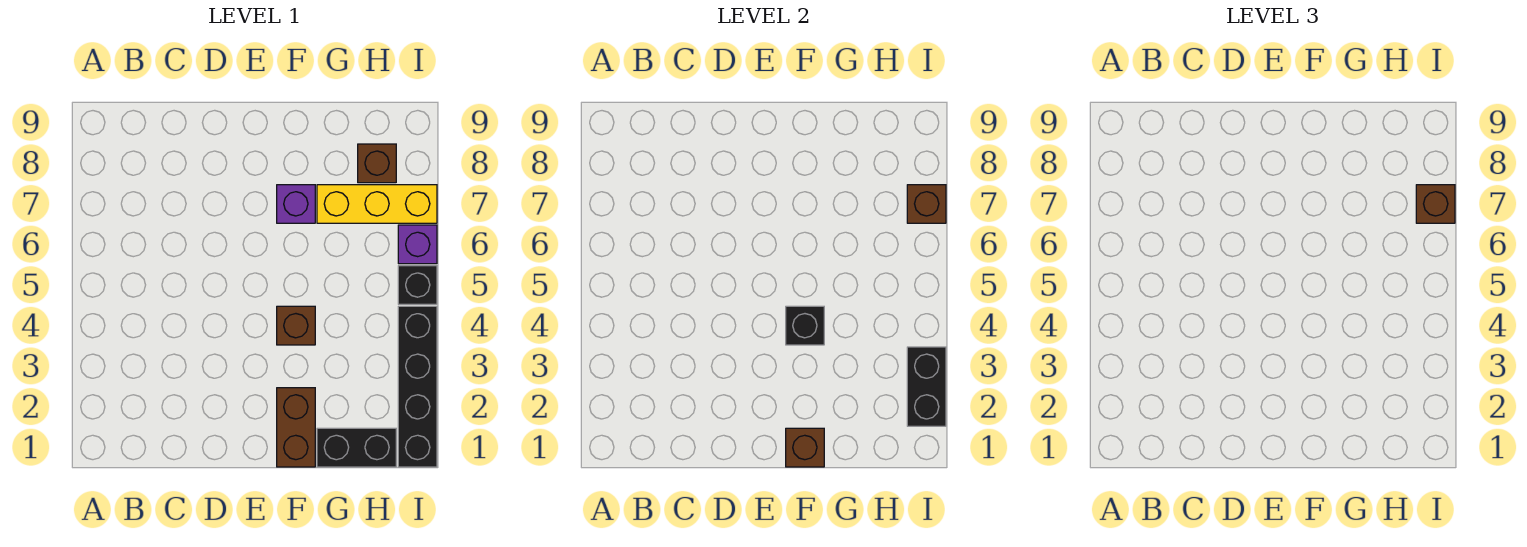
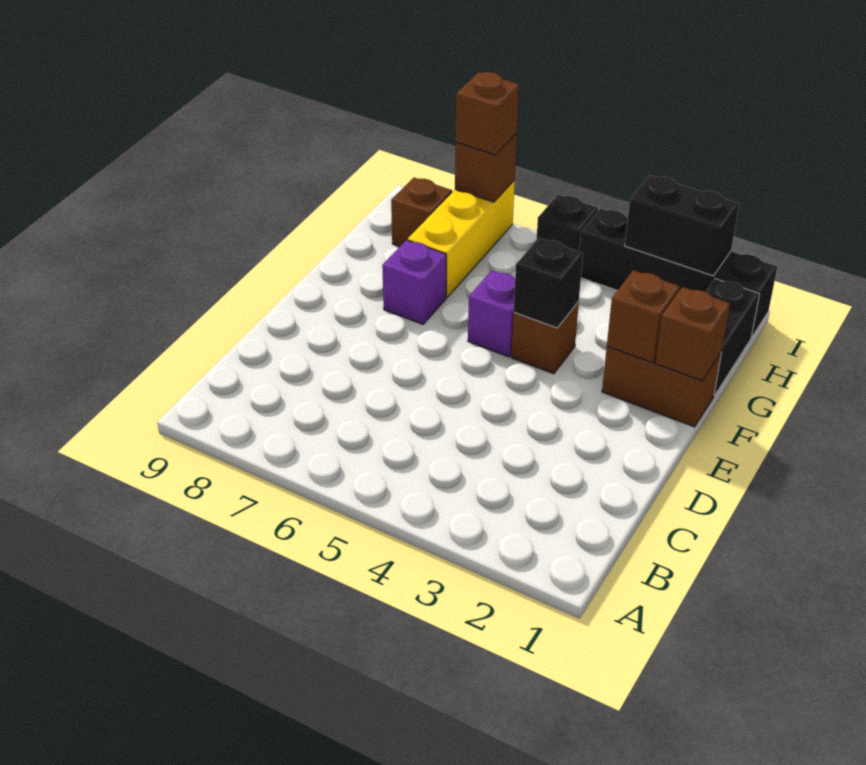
none -> brown brick F2 level 2
purple brick I6 level 1 -> purple brick F5 level 1

